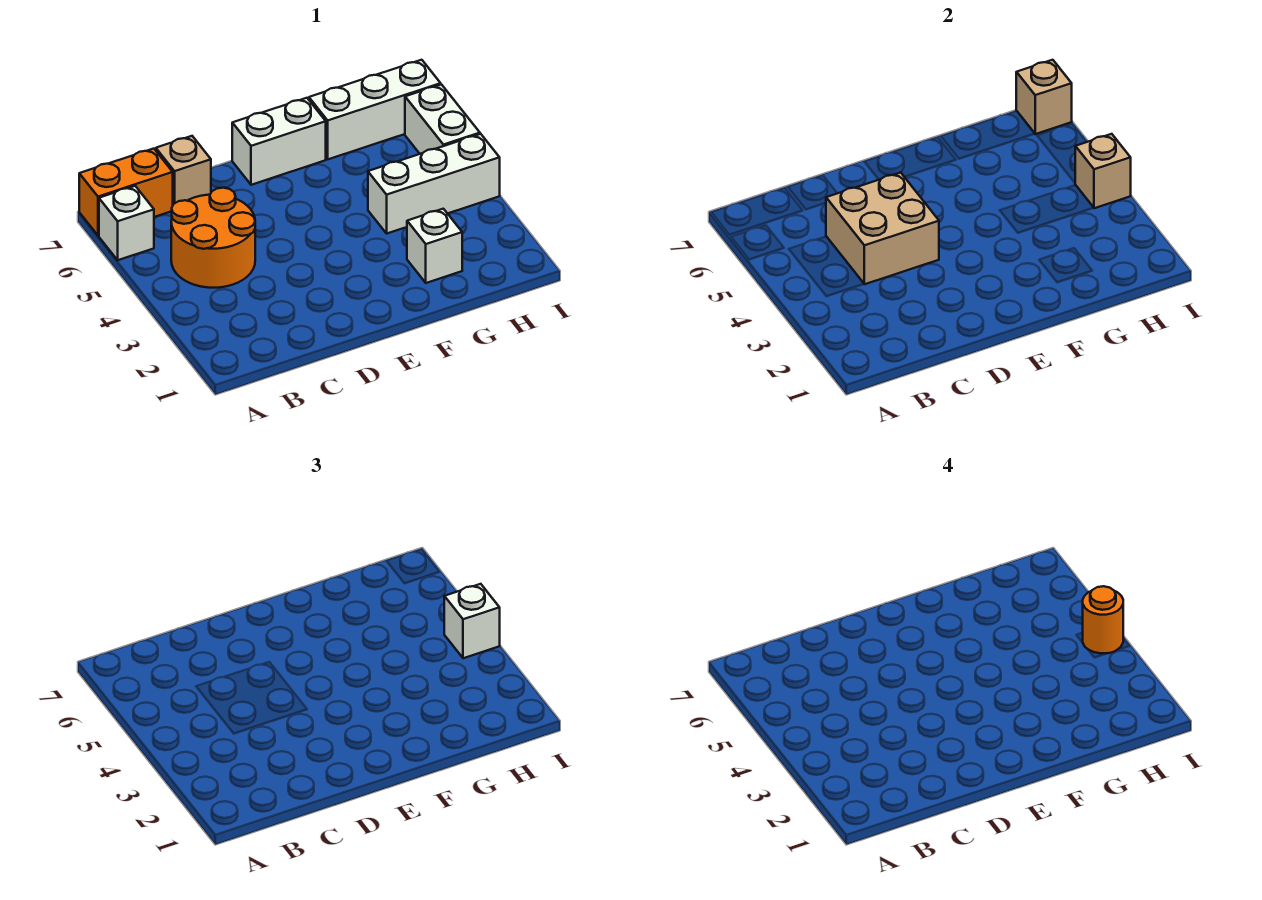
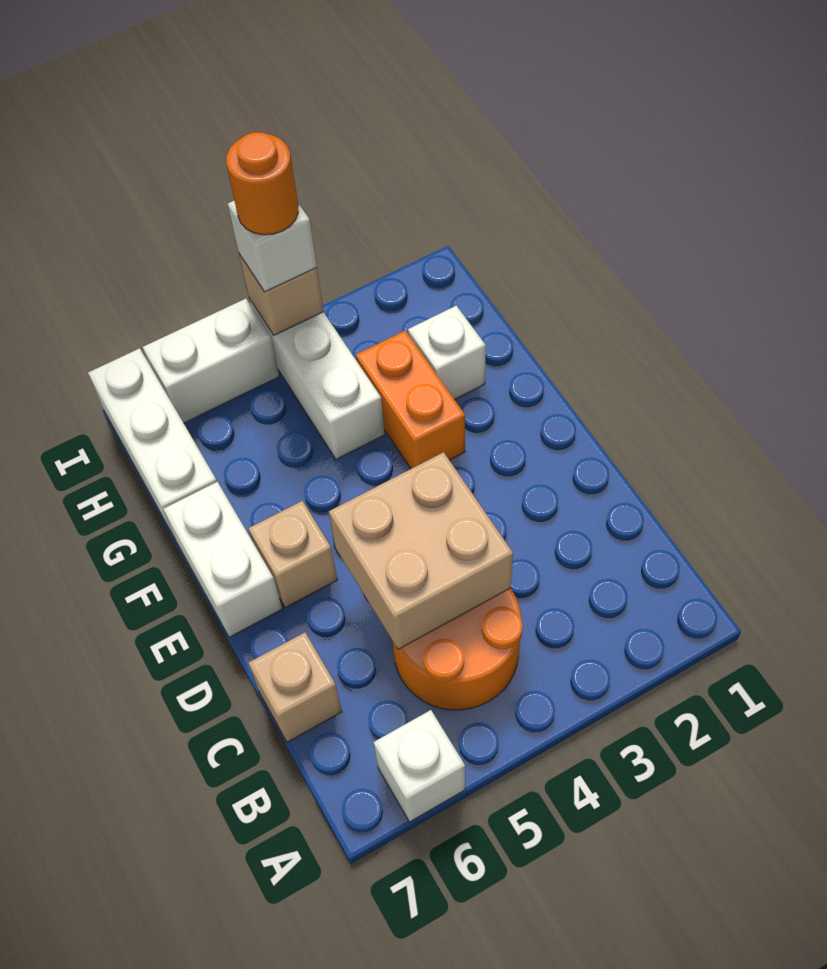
orange brick A7:B7 level 1 -> orange brick F3:G3 level 1
tan brick I7 level 2 -> tan brick E6 level 1

